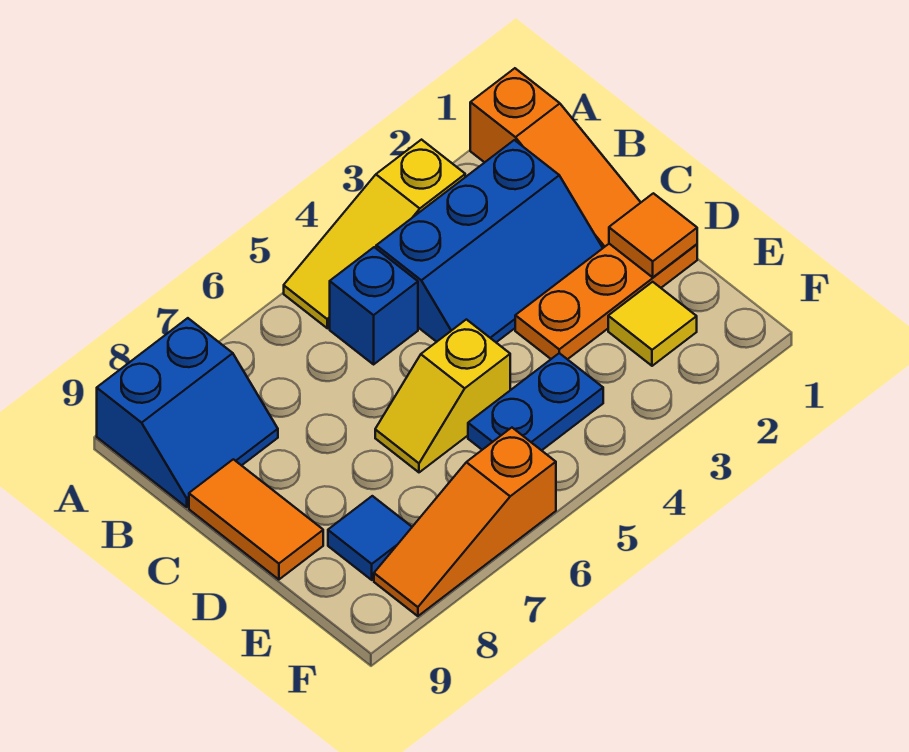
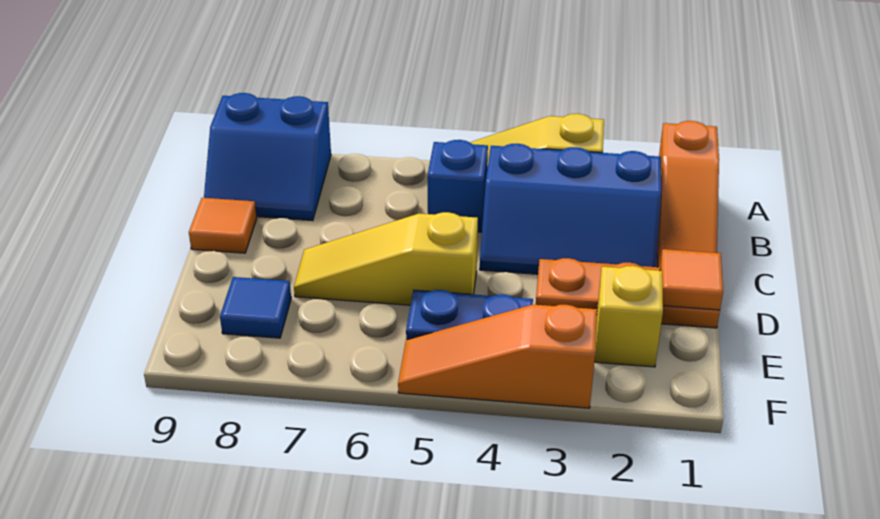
orange tile C9:D9 level 1 -> orange tile C9 level 1
yellow slope D5:D6 level 1 top 5 -> yellow slope D5:D7 level 1 top 5
yellow tile E2 level 1 -> yellow brick E2 level 1
orange slope F6:F8 level 1 top 6 -> orange slope F3:F5 level 1 top 3

